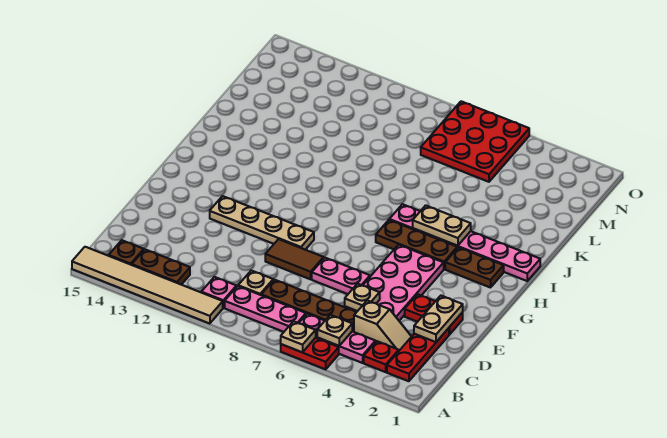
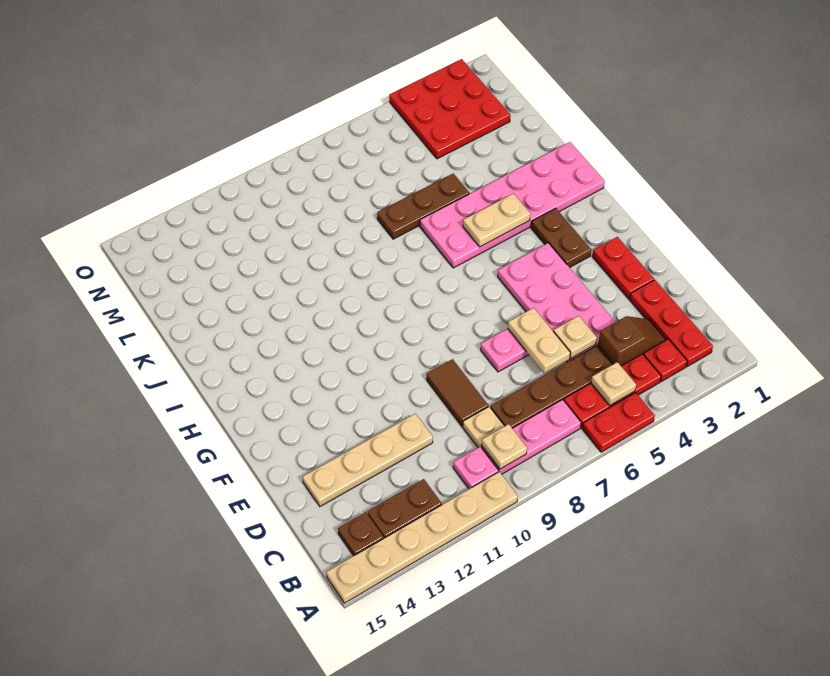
tan plate A6 level 2 -> tan plate B9 level 2
tan tile A10:A15 level 1 -> tan plate A10:A15 level 1
pink plate B4:B6 level 1 -> red plate B4:B6 level 1
tan slope C3:C4 level 1 top 4 -> brown slope C3:C4 level 1 top 4
tan plate D2:E2 level 2 -> tan plate D6:E6 level 2
red plate E2:E3 level 1 -> red plate E2:F2 level 1
brown tile E8:E9 level 1 -> brown tile D9:E9 level 1
tan plate F9:F12 level 1 -> tan plate D11:D14 level 1
brown plate H2:H3 level 1 -> brown plate G3:H3 level 1
brown plate H4:H6 level 1 -> brown plate K5:K7 level 1
pink plate I1:I6 level 1 -> pink plate I1:J6 level 1
red plate M5:O7 level 1 -> red plate M2:O4 level 1

